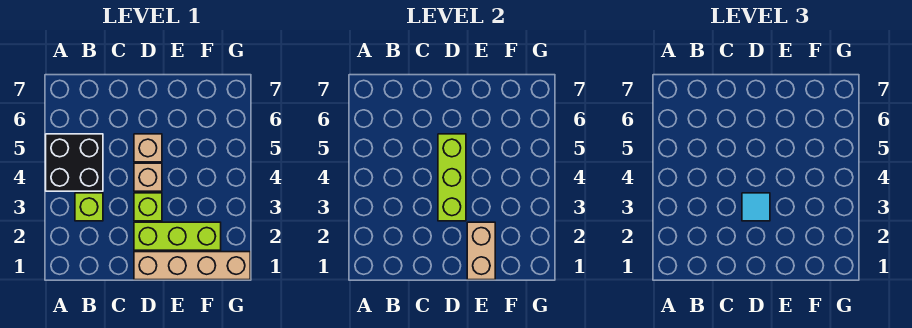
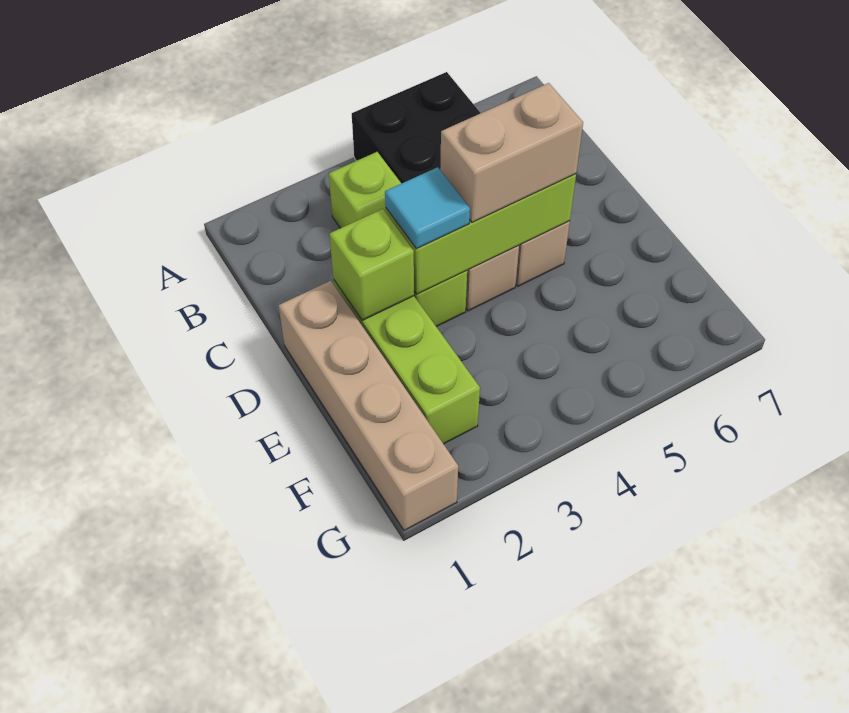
none -> lime brick D2 level 2
tan brick E1:E2 level 2 -> tan brick D4:D5 level 3

